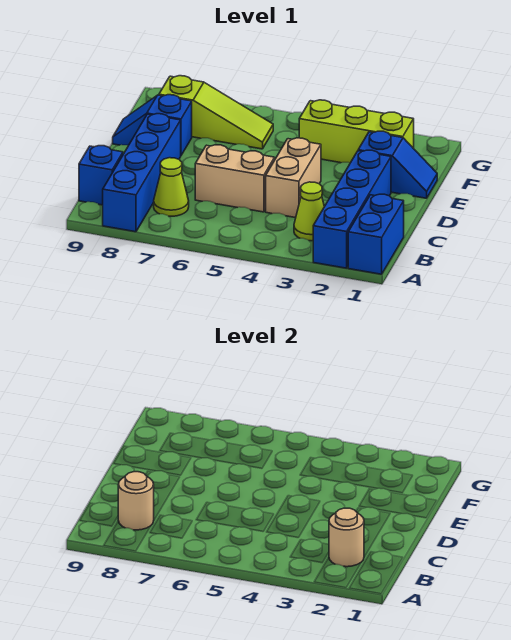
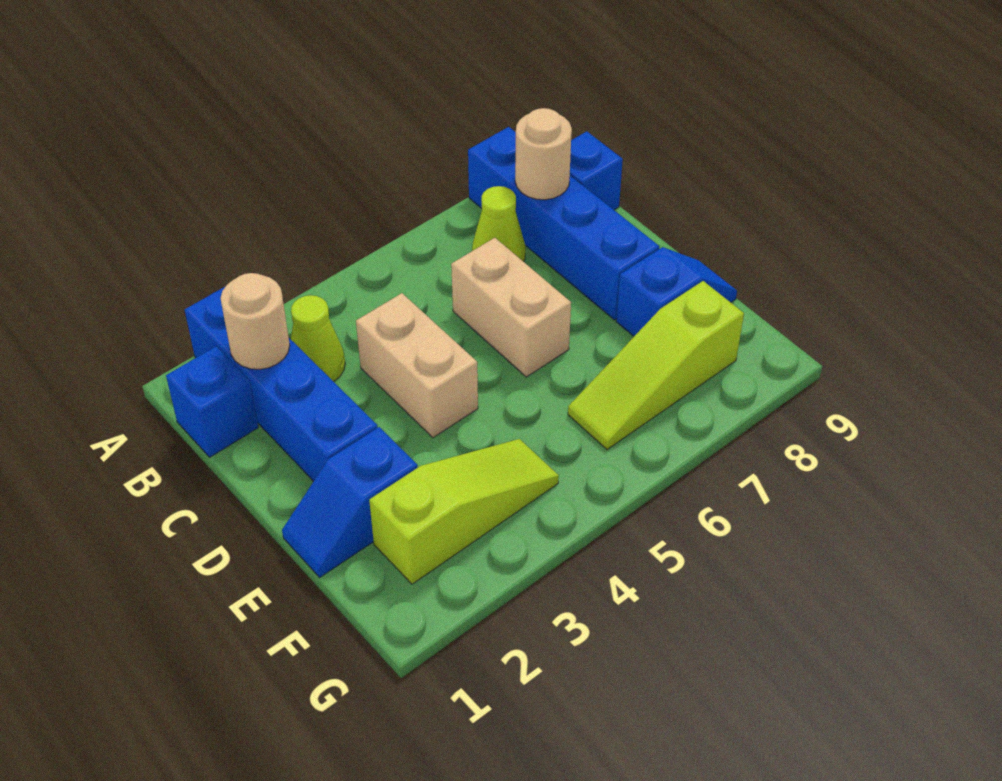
blue brick A1:B1 level 1 -> blue brick B1 level 1
tan brick C5:C6 level 1 -> tan brick C6:D6 level 1
lime brick F2:F4 level 1 -> lime slope F2:F4 level 1 top 2

